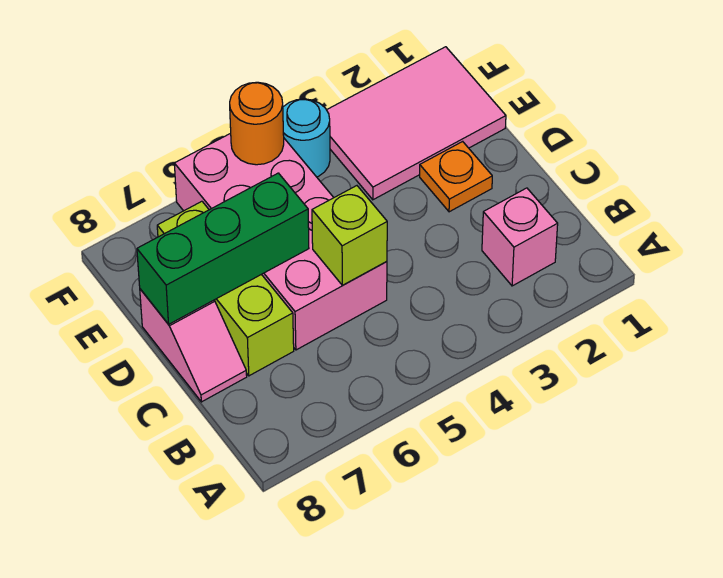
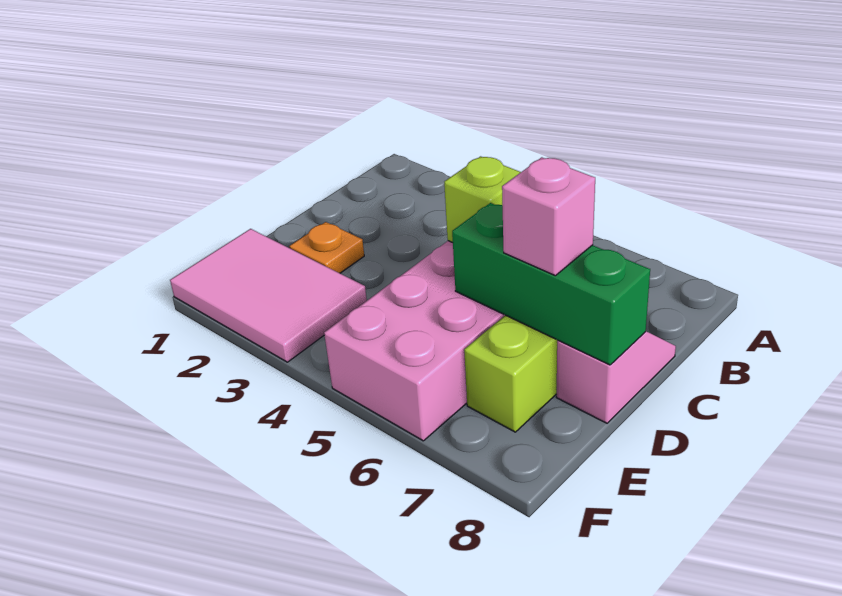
pink brick B2 level 1 -> pink brick D7 level 3
cyan round brick F4 level 1 -> none
orange round brick F5 level 2 -> none

